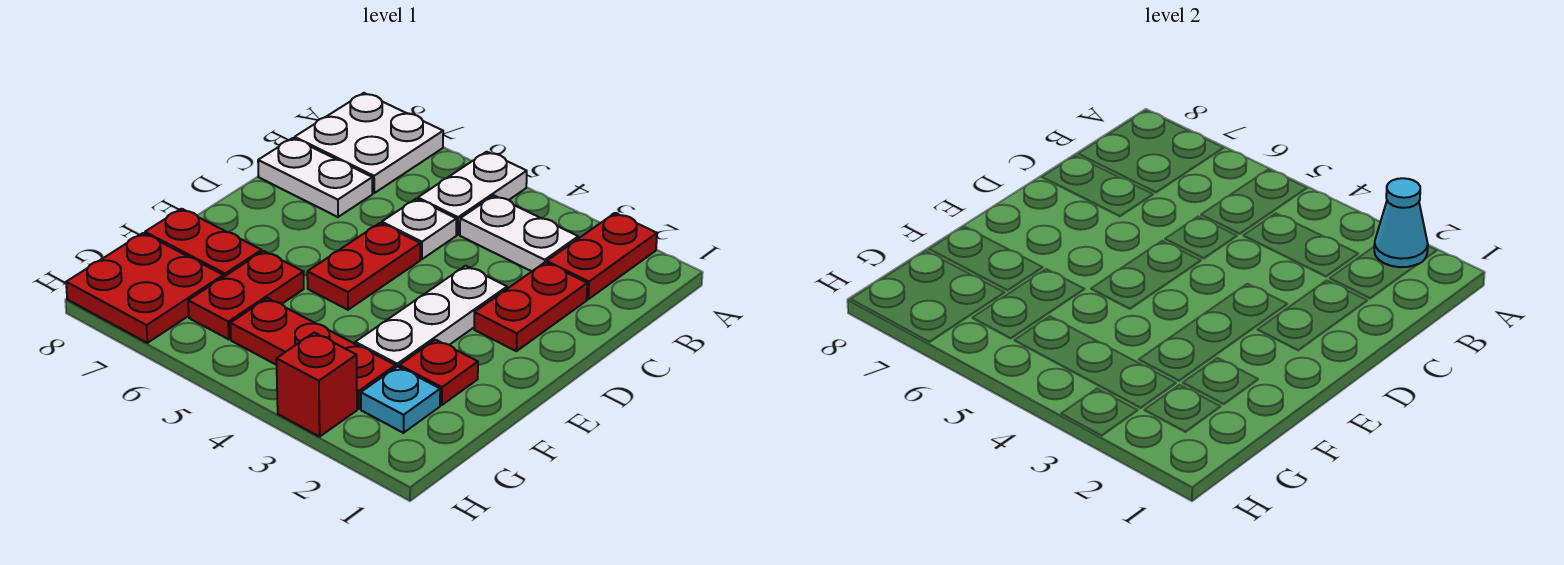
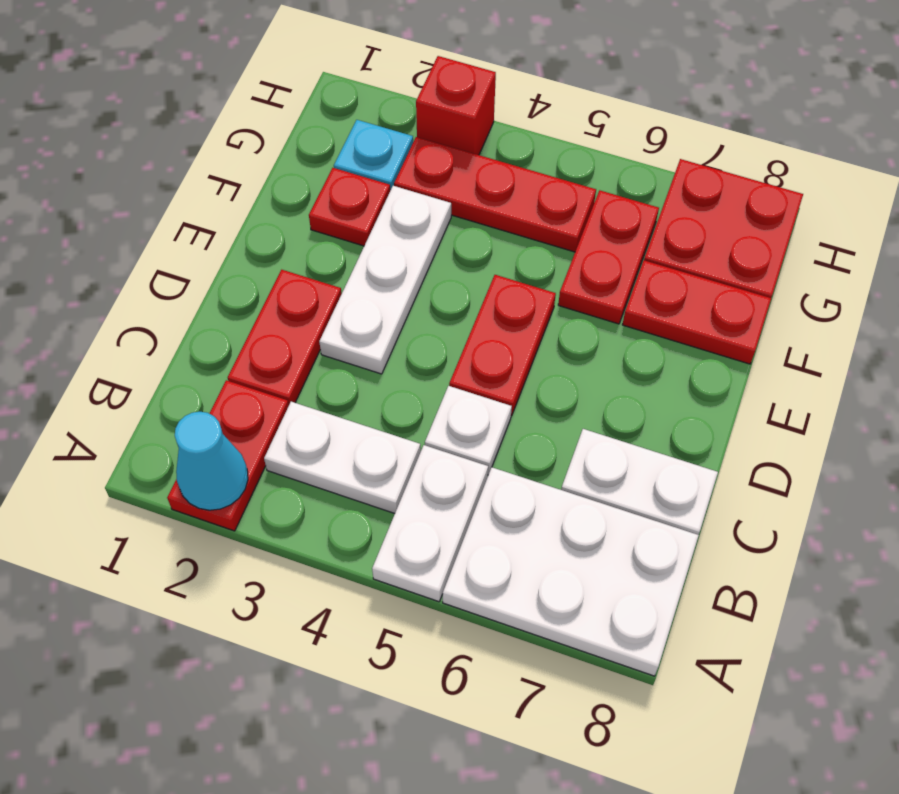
white plate A7:B8 level 1 -> white plate A6:B8 level 1

